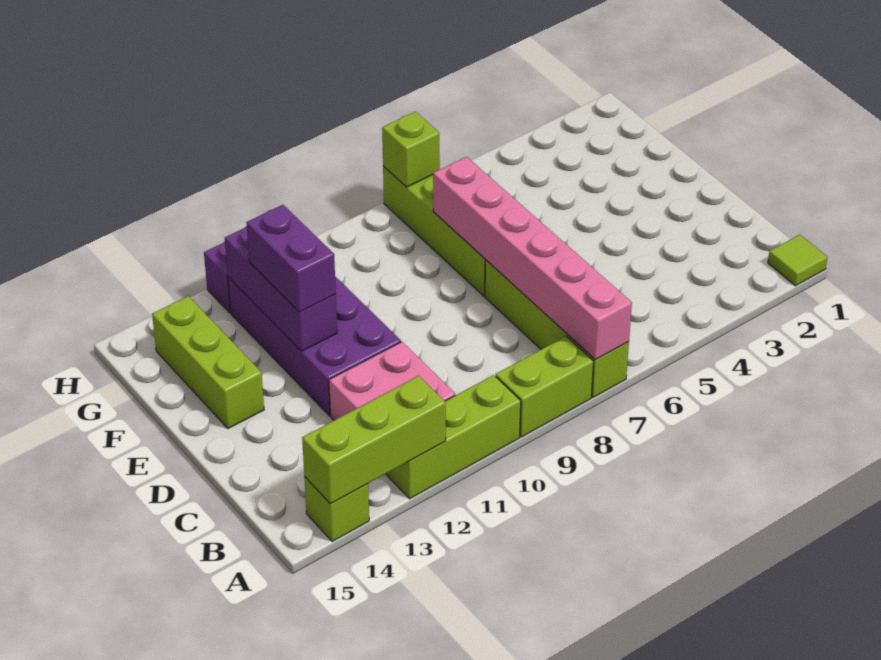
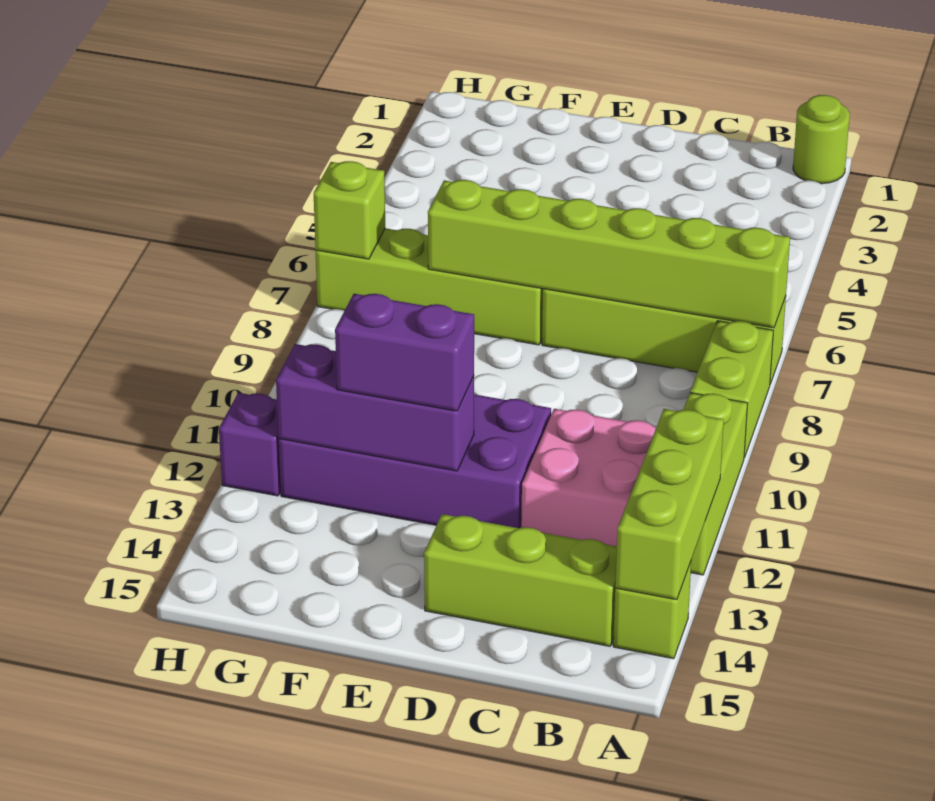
lime tile A1 level 1 -> lime round brick A1 level 1
pink brick A7:F7 level 2 -> lime brick A7:F7 level 2
lime brick E14:G14 level 1 -> lime brick B14:D14 level 1

